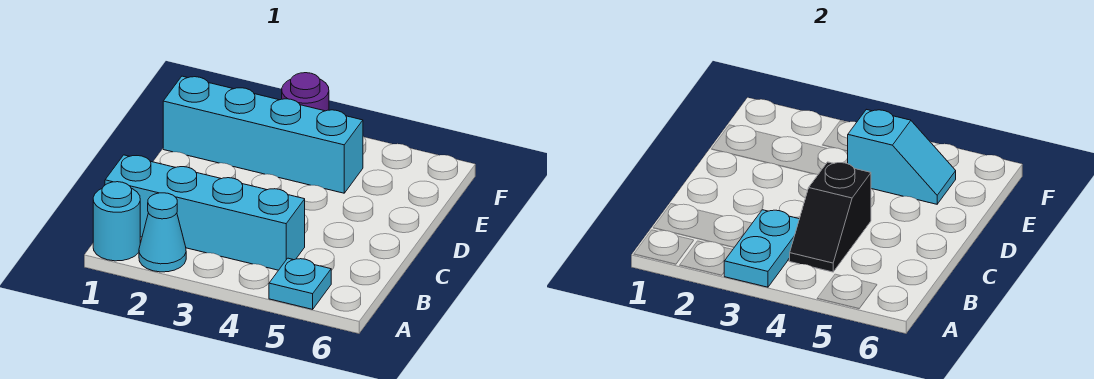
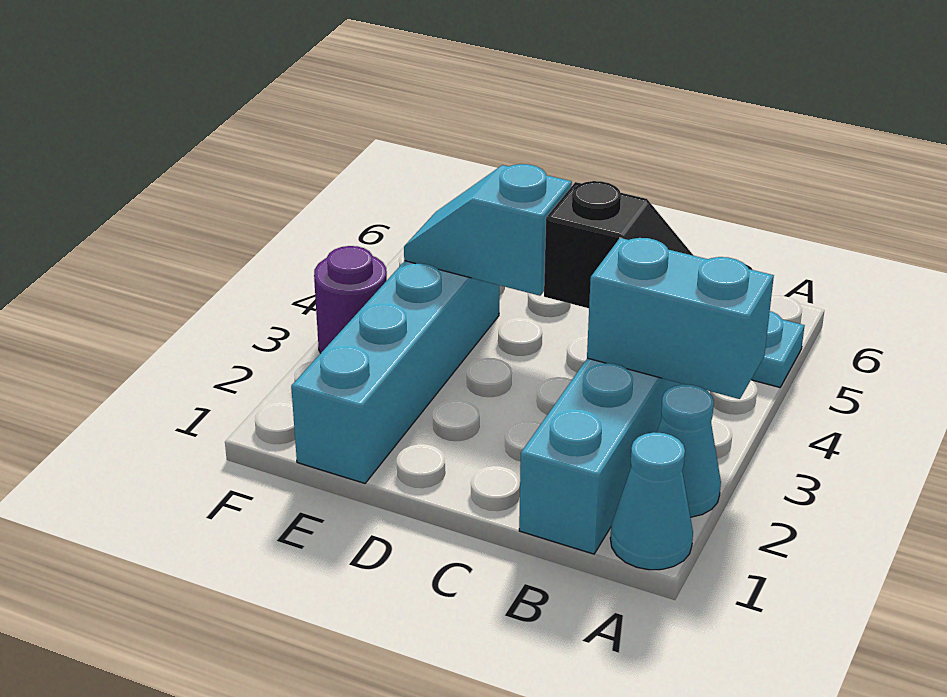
cyan round brick A1 level 1 -> cyan cone A1 level 1
cyan plate A3:B3 level 2 -> cyan brick A3:B3 level 2
cyan slope E4:E5 level 2 top 4 -> cyan slope D4:E4 level 2 top D

